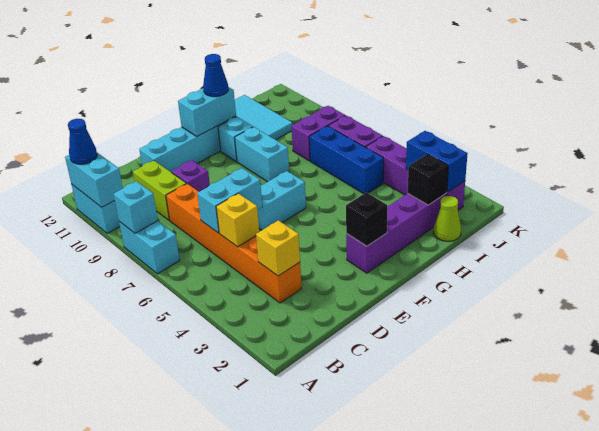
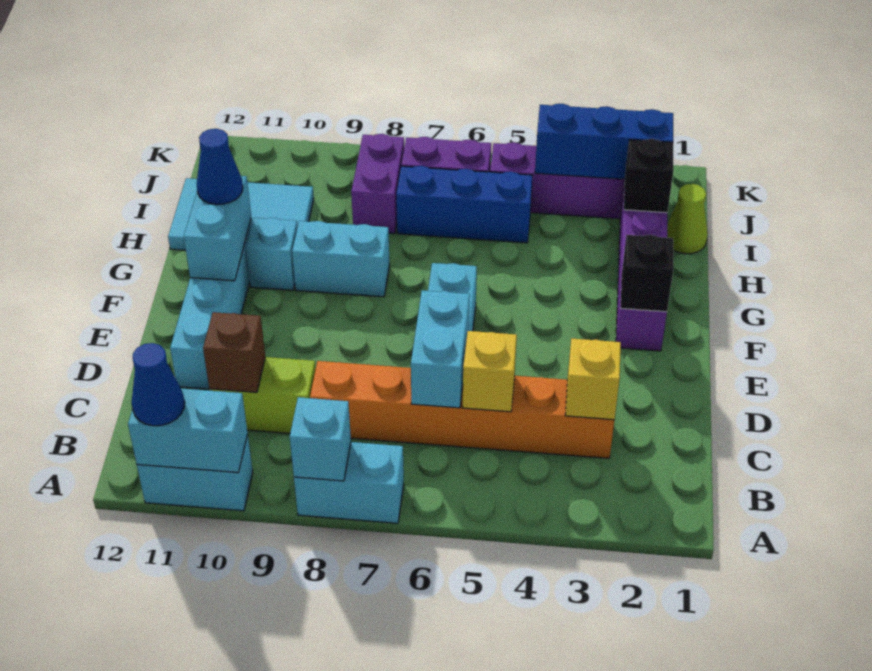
none -> brown brick C10 level 2
purple brick D9 level 1 -> none
blue brick J2:J3 level 2 -> blue brick J2:J4 level 2

